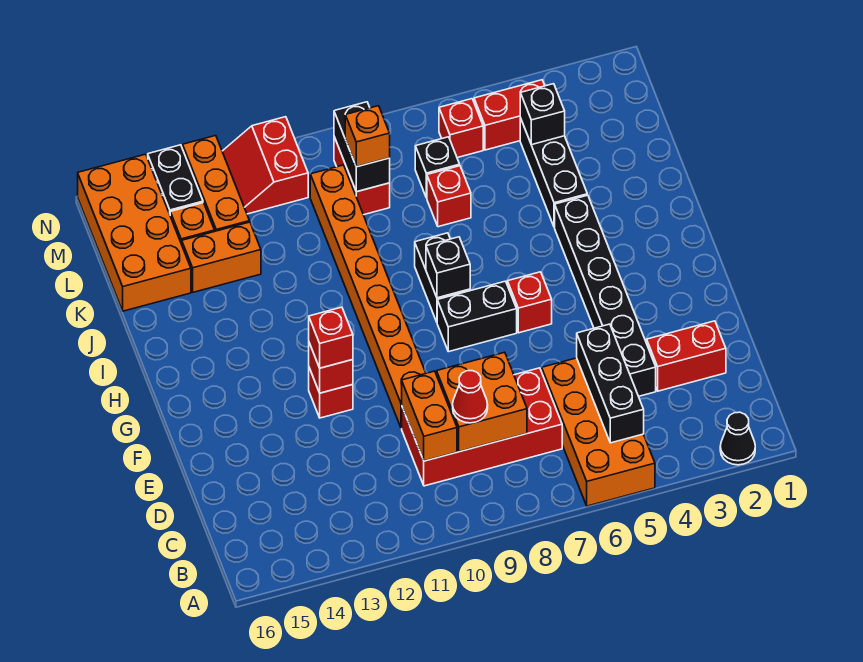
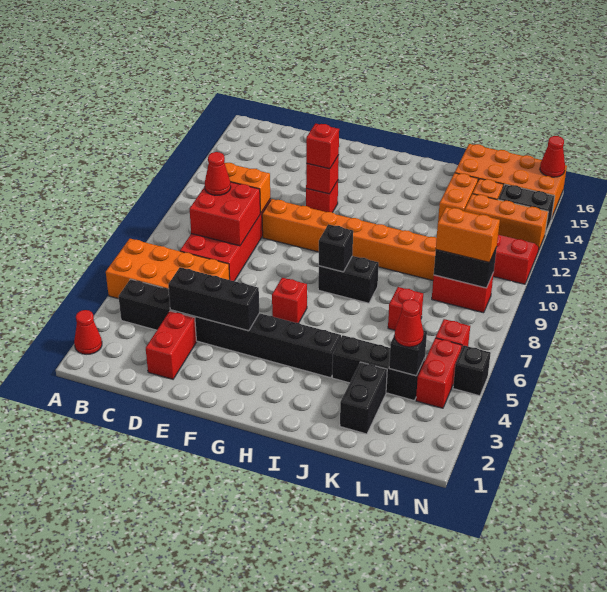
black cone A2 level 1 -> red cone A2 level 1
black brick B5:D5 level 2 -> black brick D4:F4 level 2
orange brick C8:D9 level 2 -> red brick C8:D9 level 2
black brick D4:I4 level 1 -> black brick B4:I4 level 1
black brick G7:G8 level 1 -> black brick K2:K3 level 1
none -> red cone L4 level 3
black brick L7 level 1 -> black brick N5 level 1
orange brick L9 level 3 -> orange brick L9:M9 level 3
none -> red cone N16 level 2

